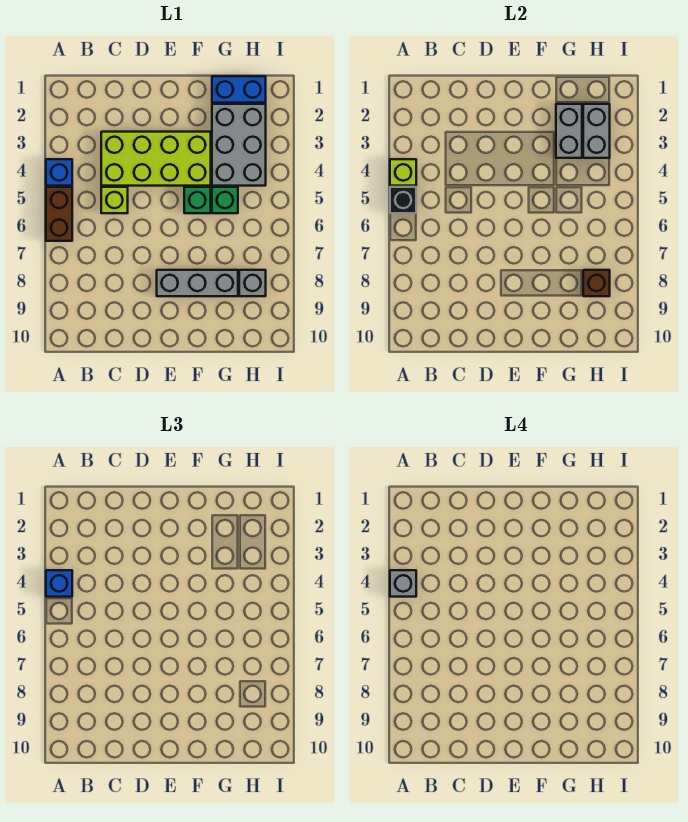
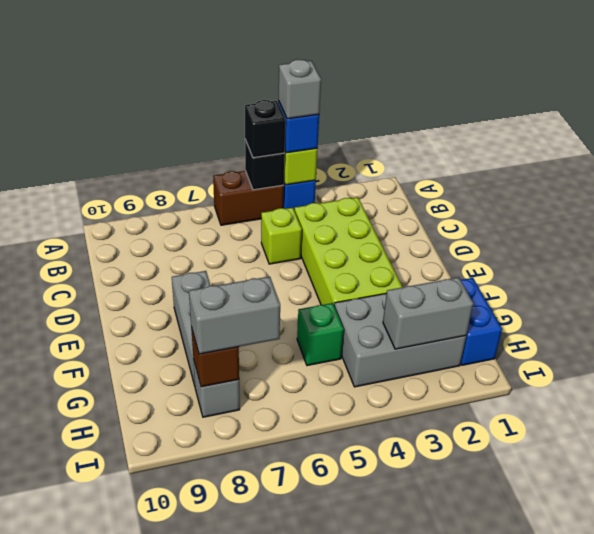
none -> black brick A5 level 3
green brick F5 level 1 -> none
grey brick G2:G3 level 2 -> grey brick H7:H8 level 3

